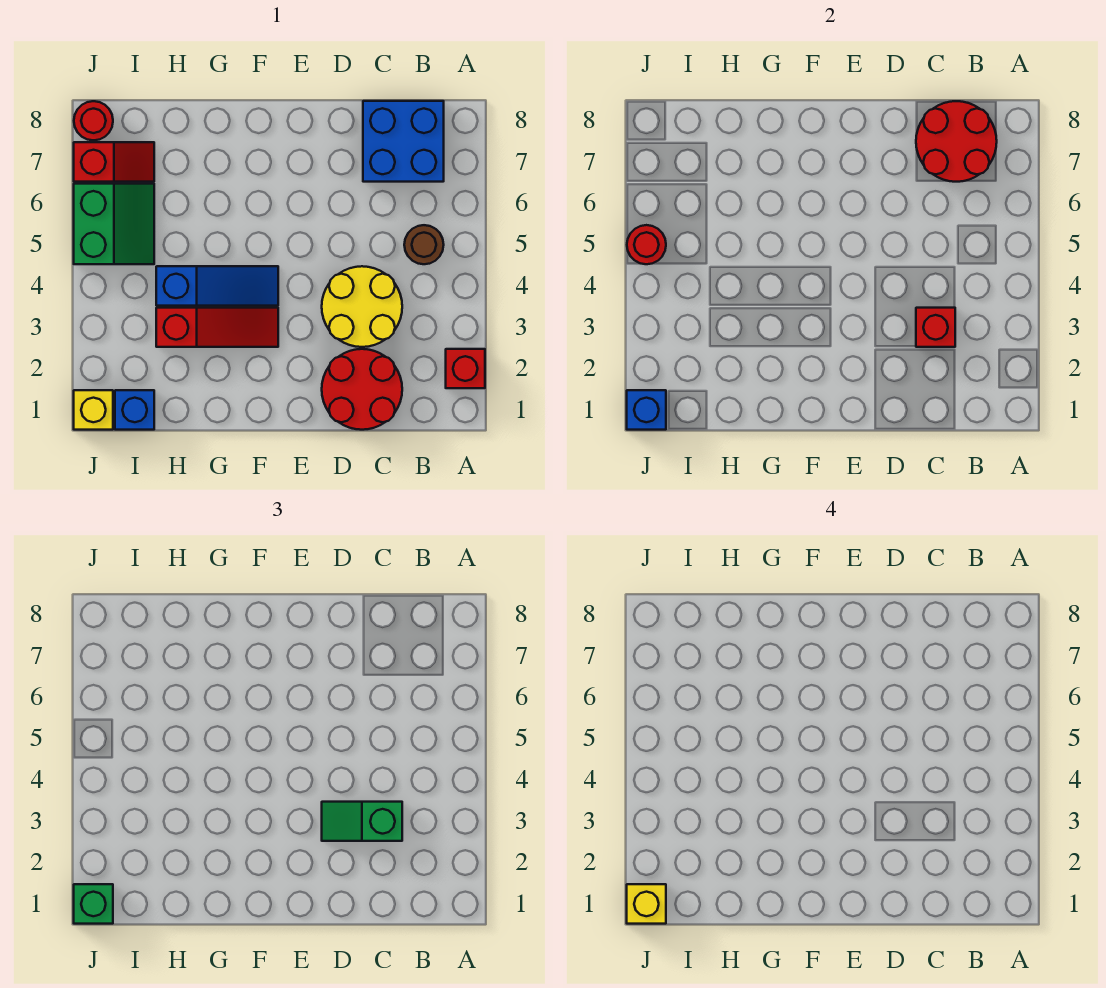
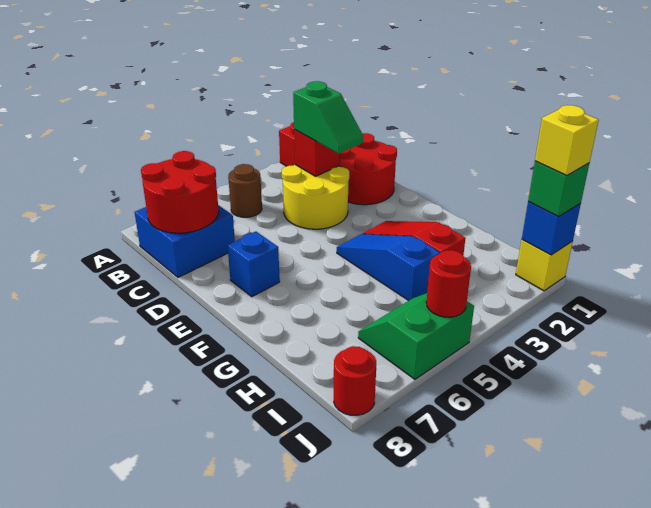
blue brick I1 level 1 -> blue brick E7 level 1
red slope I7:J7 level 1 top J -> none

